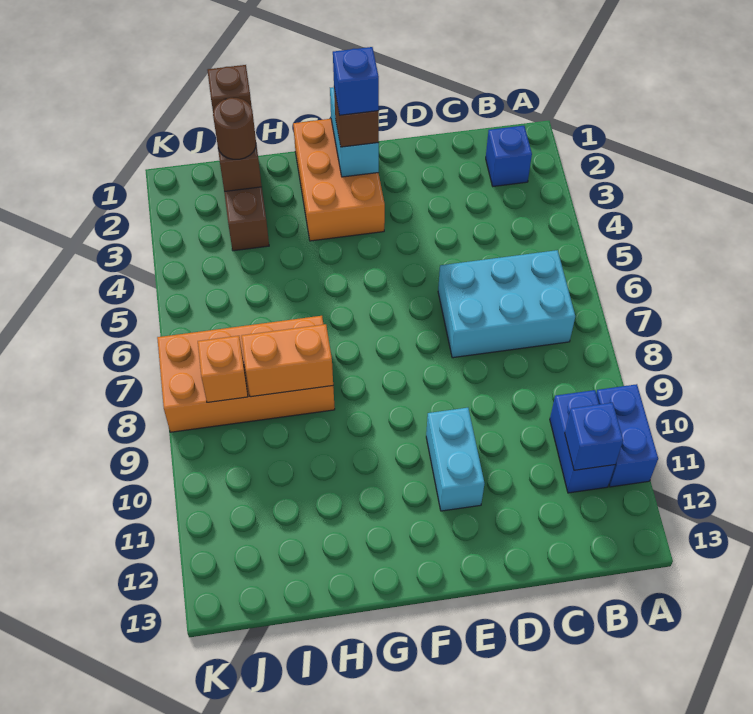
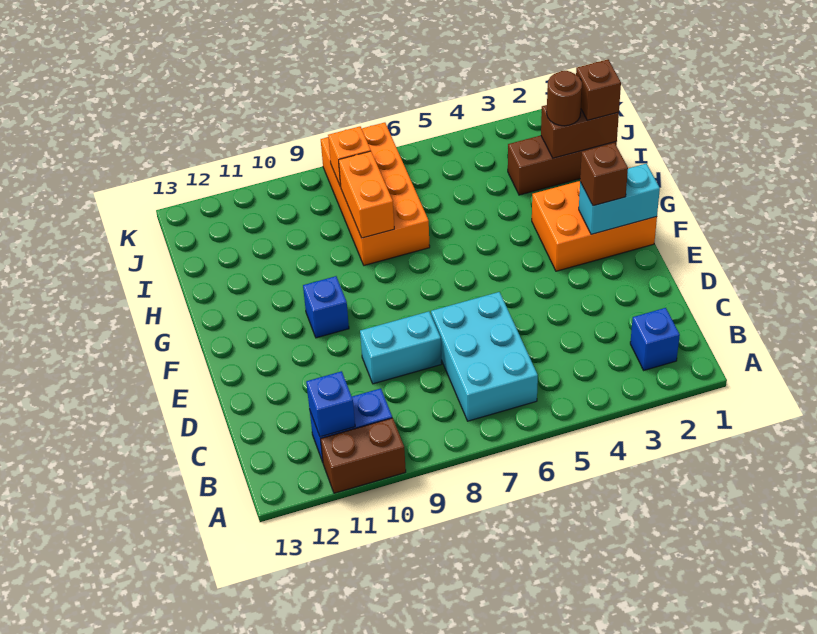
blue brick A10:A11 level 1 -> brown brick A10:A11 level 1
cyan brick E10:E11 level 1 -> cyan brick D8:D9 level 1
blue brick F2 level 4 -> blue brick F10 level 1

